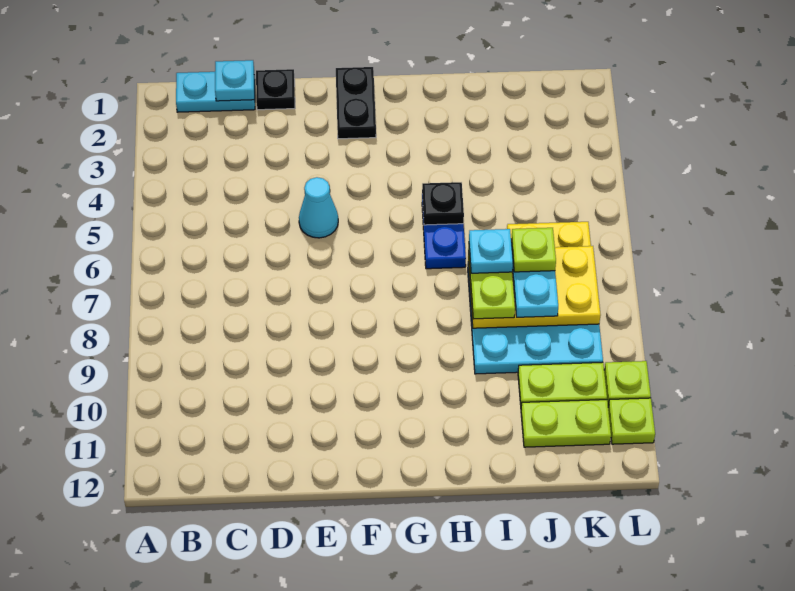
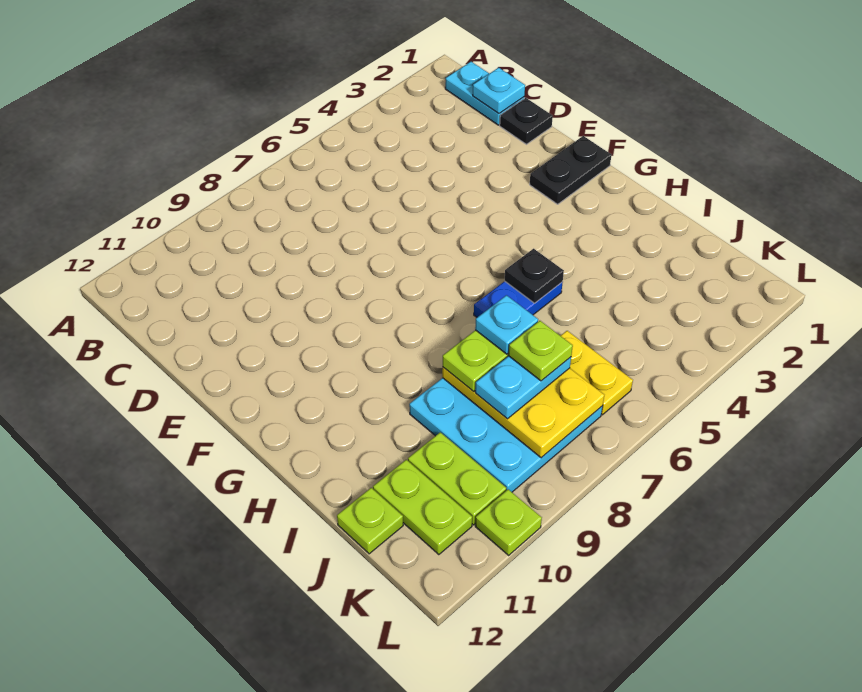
cyan cone E5 level 1 -> none
lime plate L11 level 1 -> lime plate J12 level 1

